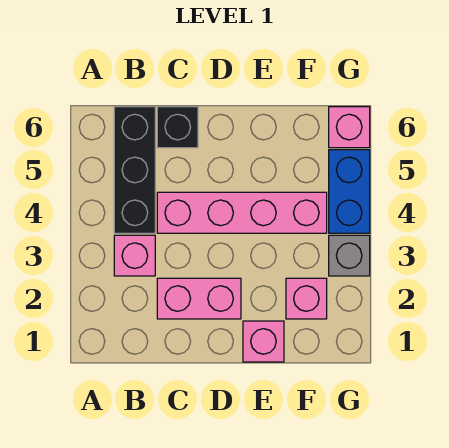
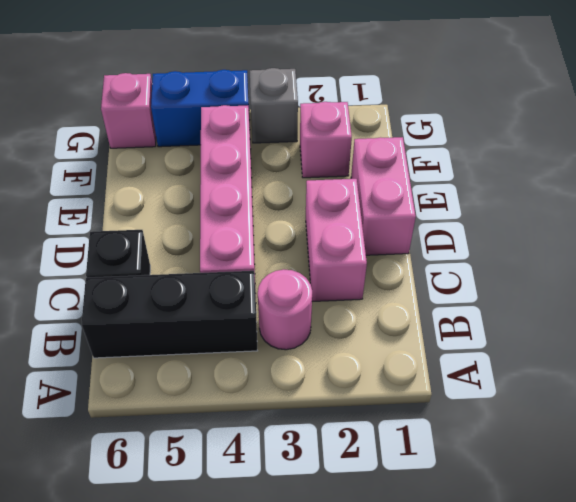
pink brick B3 level 1 -> pink round brick B3 level 1
pink brick E1 level 1 -> pink brick D1:E1 level 1

